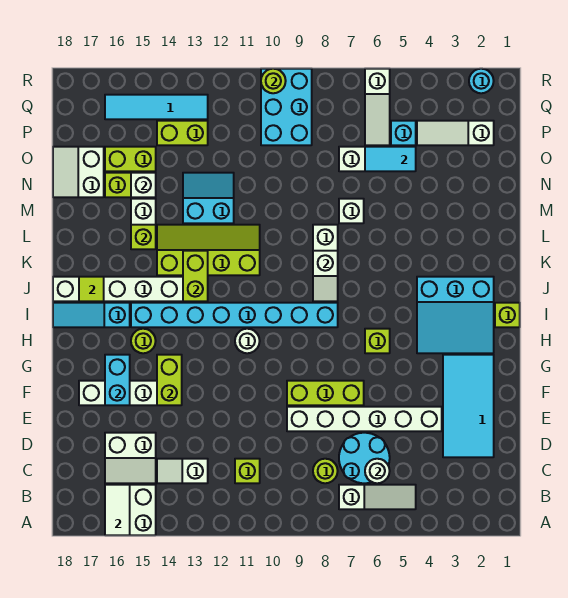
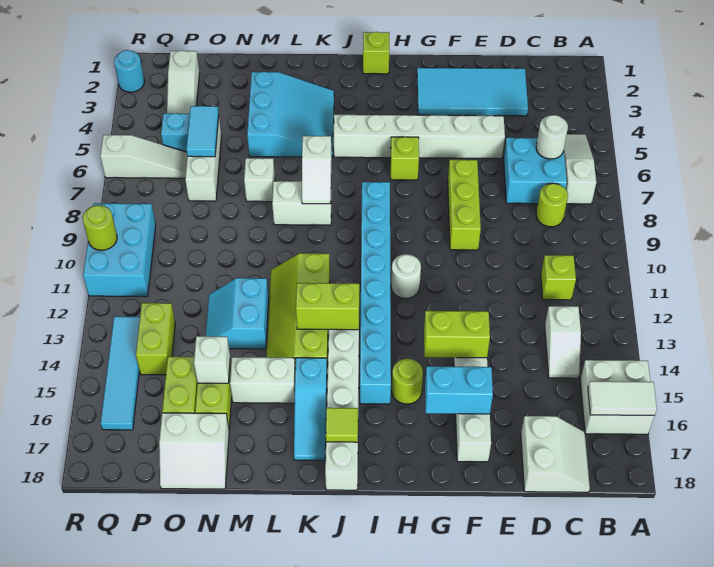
cyan round brick C6:D7 level 1 -> cyan brick C6:D7 level 1
white slope C15:D16 level 1 top D -> white slope C17:D18 level 1 top D
white brick E4:E9 level 1 -> white brick E5:J5 level 1
cyan slope H2:J4 level 1 top J -> cyan slope K3:M5 level 1 top M
cyan slope I16:I18 level 1 top 16 -> cyan slope K15:K17 level 1 top 15
white slope J8:K8 level 2 top K -> white slope K7:K8 level 2 top 7
lime brick L15 level 2 -> none
cyan brick P9:R10 level 1 -> cyan brick Q9:R11 level 1

